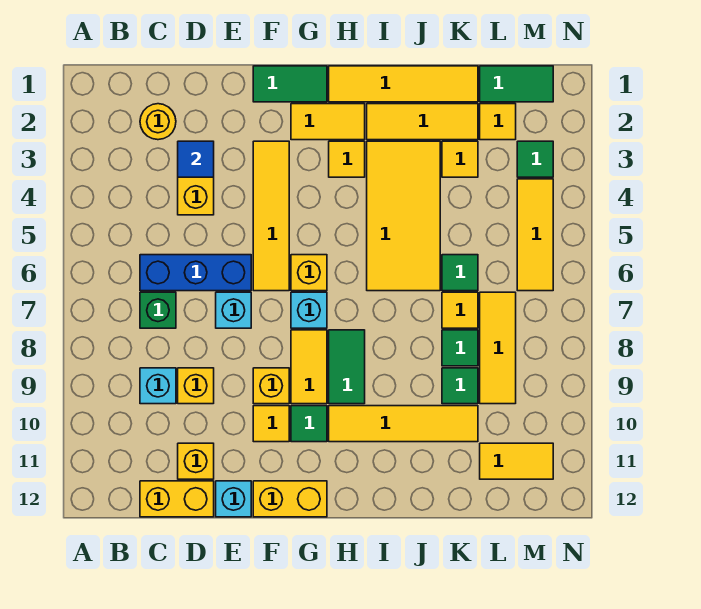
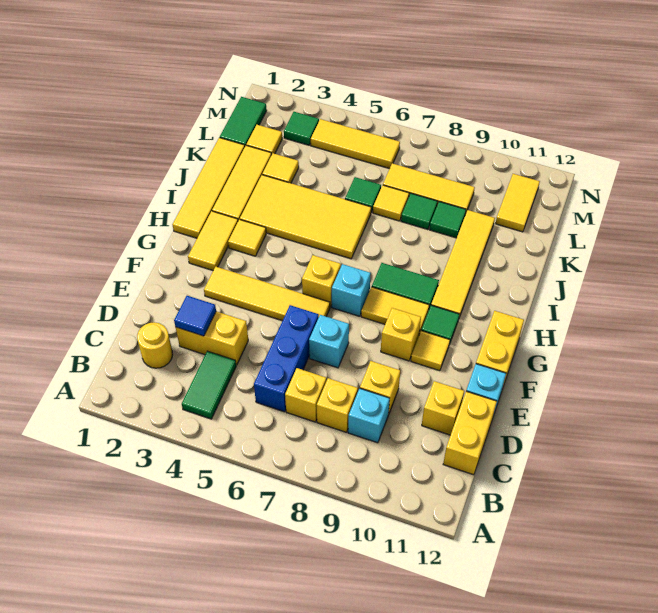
green brick C7 level 1 -> yellow brick C7 level 1
none -> yellow brick C8 level 1
green tile F1:G1 level 1 -> green tile B4:C4 level 1

